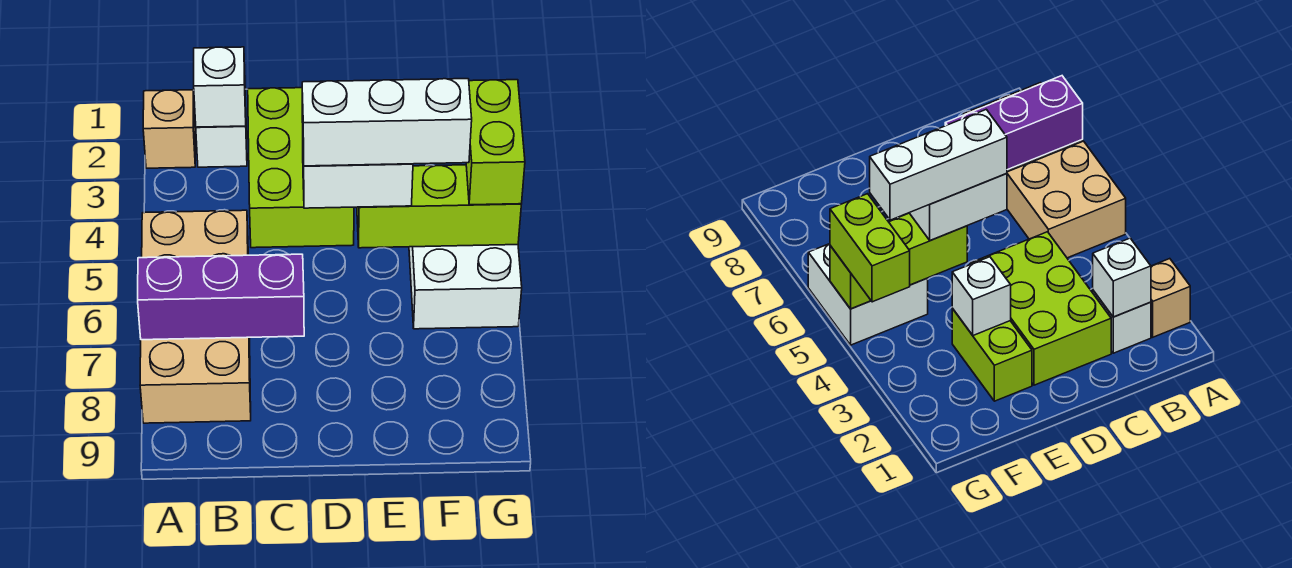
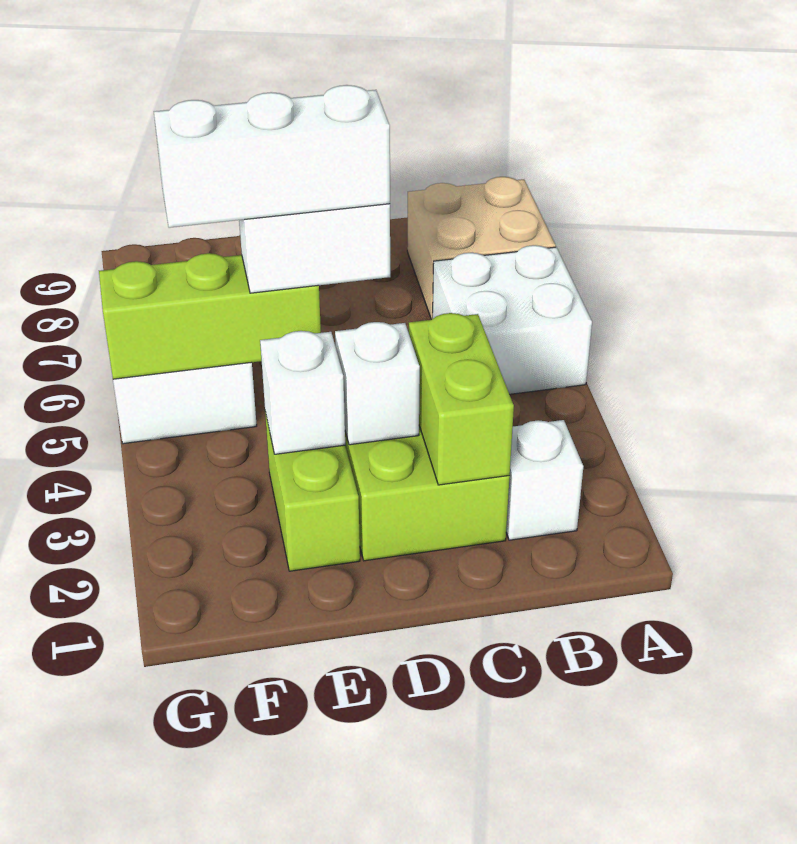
tan brick A2 level 1 -> none
tan brick A5:B6 level 1 -> white brick A5:B6 level 1
purple brick A7:C7 level 2 -> none
white brick B2 level 2 -> white brick D3 level 2
lime brick G4:G5 level 3 -> lime brick C2:C3 level 2

